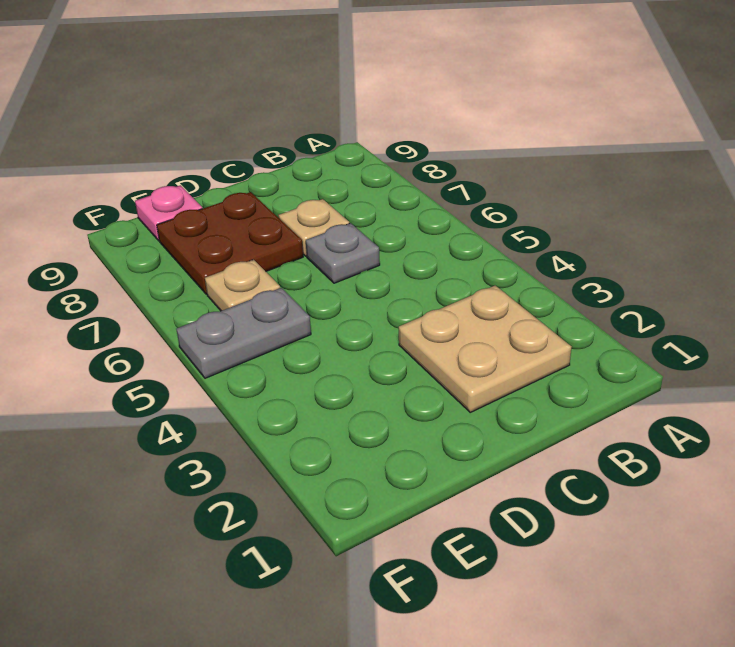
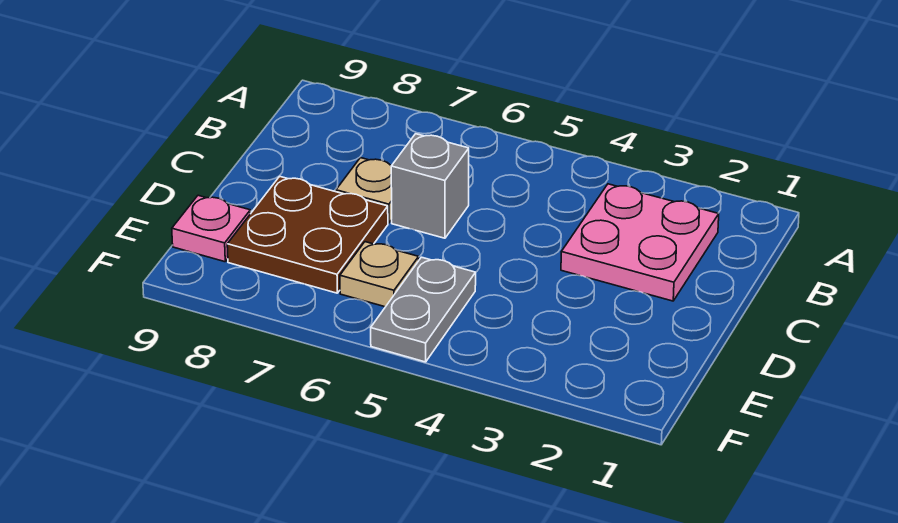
tan plate B2:C3 level 1 -> pink plate B2:C3 level 1
grey plate C6 level 1 -> grey brick C6 level 1

